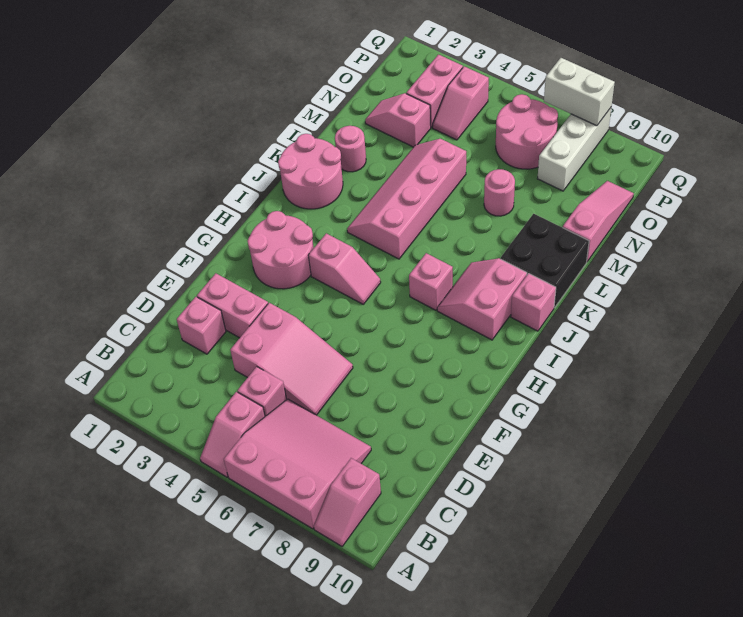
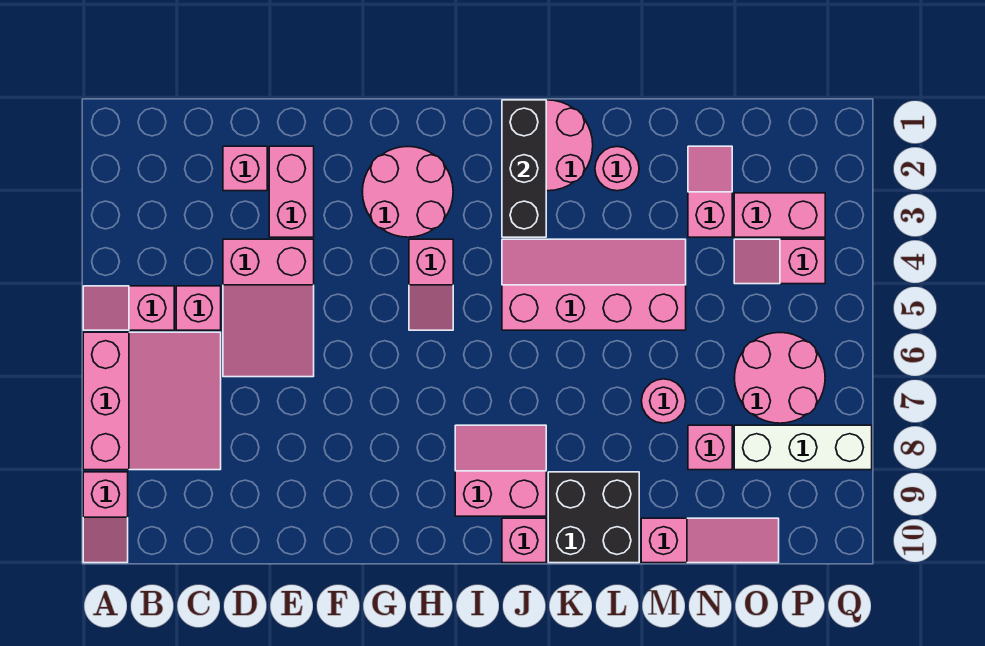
pink slope A9:B9 level 1 top B -> pink slope A9:A10 level 1 top 9
pink brick I7 level 1 -> pink brick N8 level 1
none -> black brick J1:J3 level 2
white brick Q7:Q8 level 2 -> none

